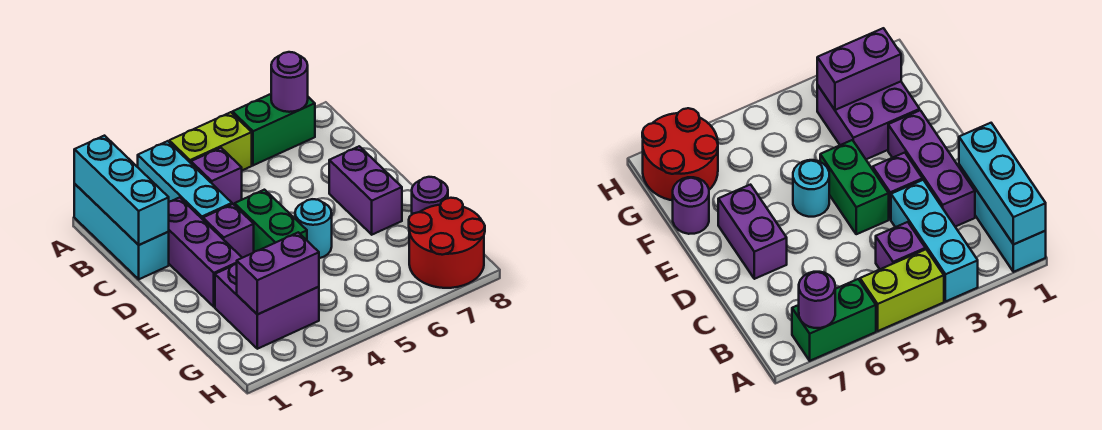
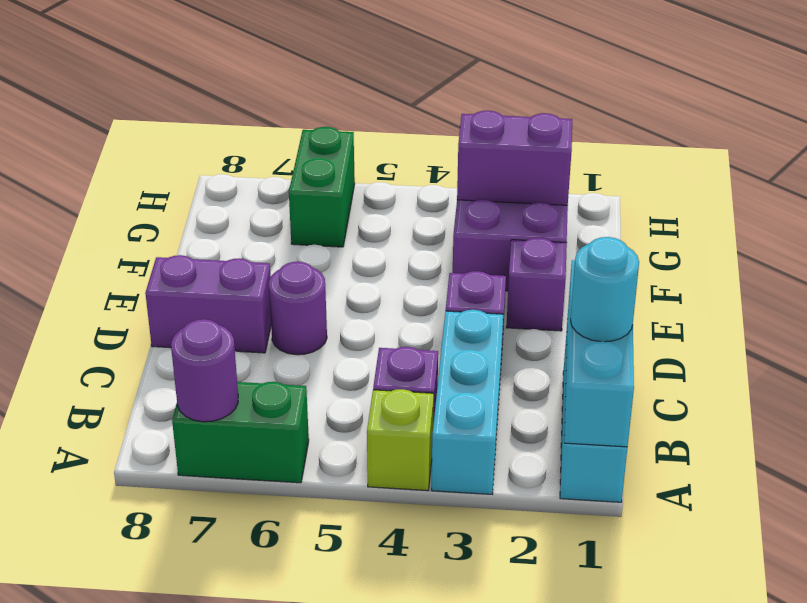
lime brick A4:A5 level 1 -> lime brick A4 level 1
purple brick C2:E2 level 1 -> purple brick E2 level 1
green brick D4:E4 level 1 -> green brick G6:H6 level 1
purple brick D7:E7 level 1 -> purple brick D7:D8 level 1
cyan round brick E5 level 1 -> cyan round brick B1 level 3
purple round brick F8 level 1 -> purple round brick D6 level 1
red round brick G7:H8 level 1 -> none

